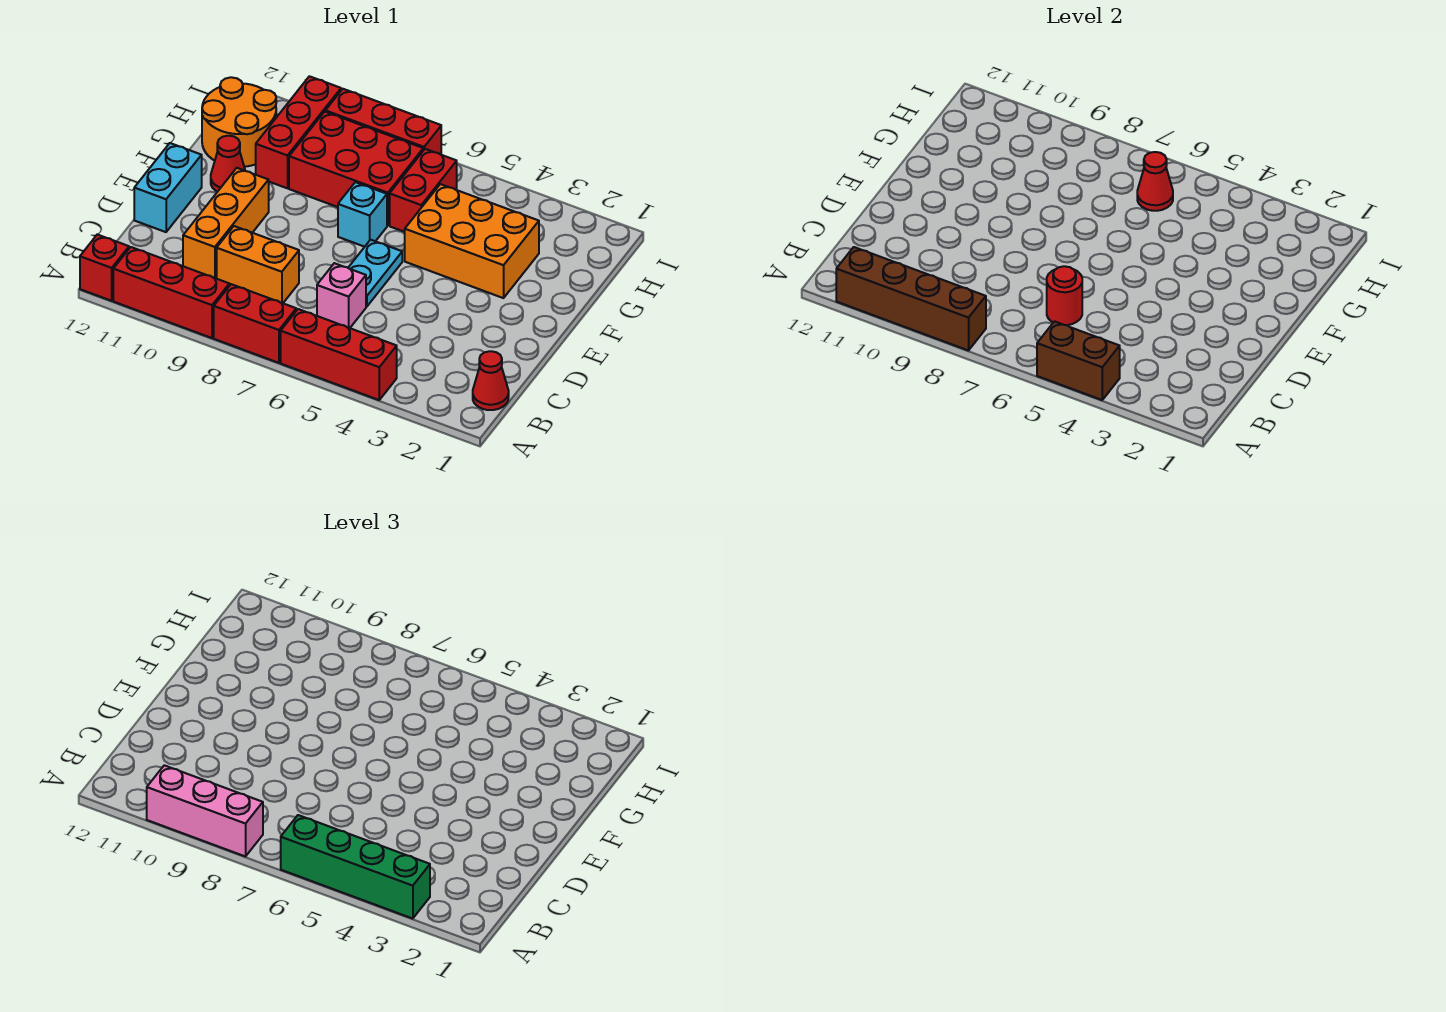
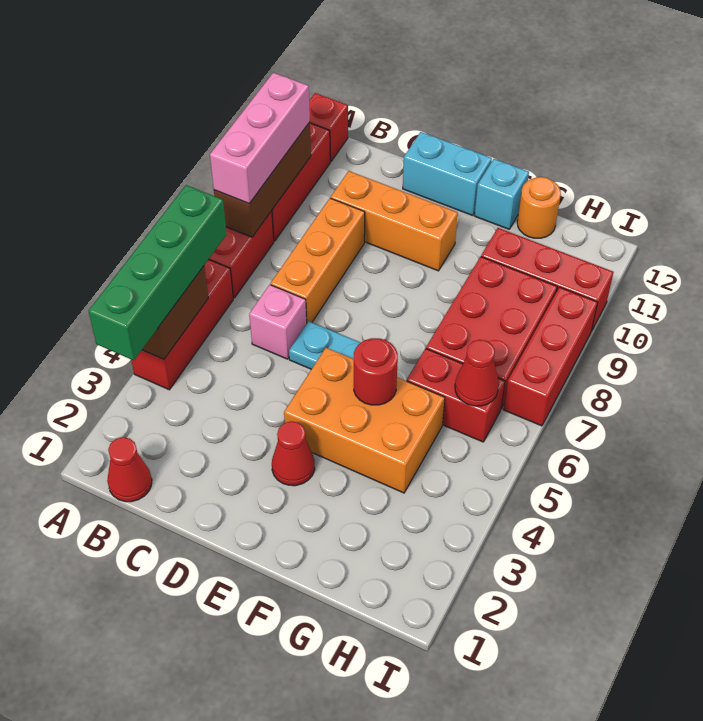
brown brick A8:A11 level 2 -> brown brick A8:A10 level 2
red round brick C6 level 2 -> red round brick F5 level 2
orange brick C8:C9 level 1 -> orange brick C7:C9 level 1
orange brick F3:G5 level 1 -> orange brick E4:G5 level 1
cyan brick F7 level 1 -> cyan brick F12 level 1
red cone F11 level 1 -> red cone E3 level 1
orange round brick G11:H12 level 1 -> orange round brick G12 level 1

